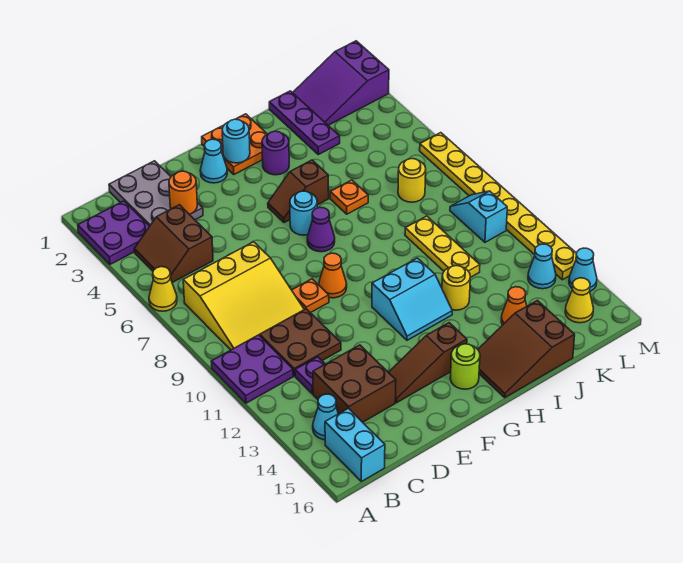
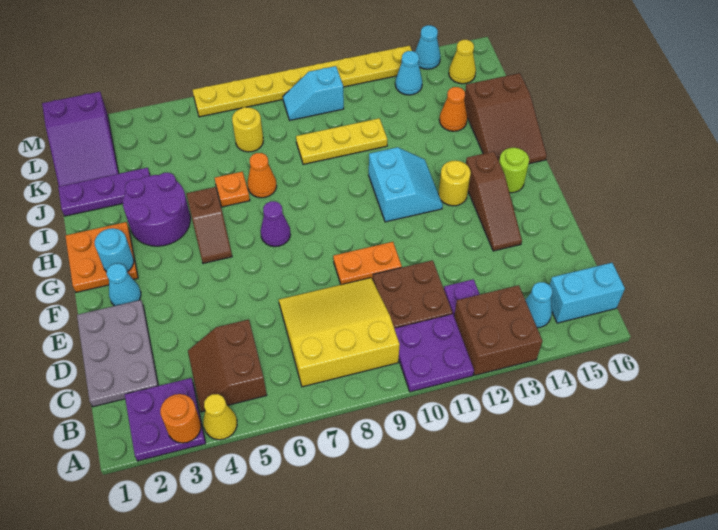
yellow cone A6 level 1 -> yellow cone A4 level 1
brown slope B4:C5 level 1 top C -> brown slope B4:C5 level 1 top 5
yellow slope B7:D9 level 1 top 7 -> yellow slope B7:D9 level 1 top B
grey plate C1:D3 level 1 -> grey plate C1:E2 level 1
brown brick C13:D14 level 1 -> brown brick A12:B13 level 1
orange round brick D3 level 2 -> orange round brick A3 level 2
orange plate E9 level 1 -> orange plate E9:E10 level 1
orange cone F9 level 1 -> orange cone I7 level 1
cyan round brick G6 level 1 -> none
purple round brick H3 level 1 -> purple round brick H3:I4 level 1
yellow round brick I12 level 1 -> yellow round brick G13 level 1

